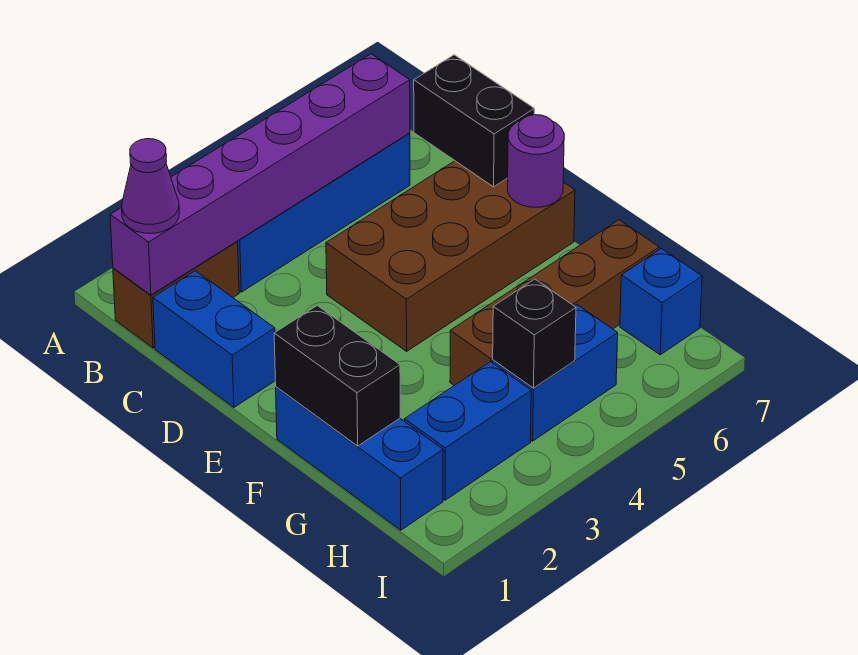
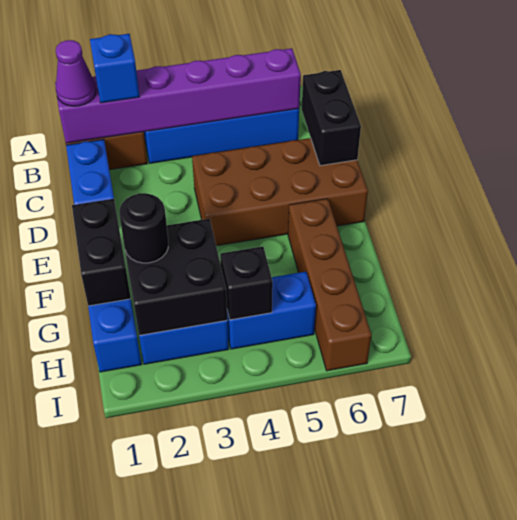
purple round brick E7 level 2 -> none
none -> black brick G2:H3 level 2
none -> black round brick G2 level 3
brown brick G4:G7 level 1 -> brown brick F6:I6 level 1
blue brick H7 level 1 -> blue brick B2 level 3

